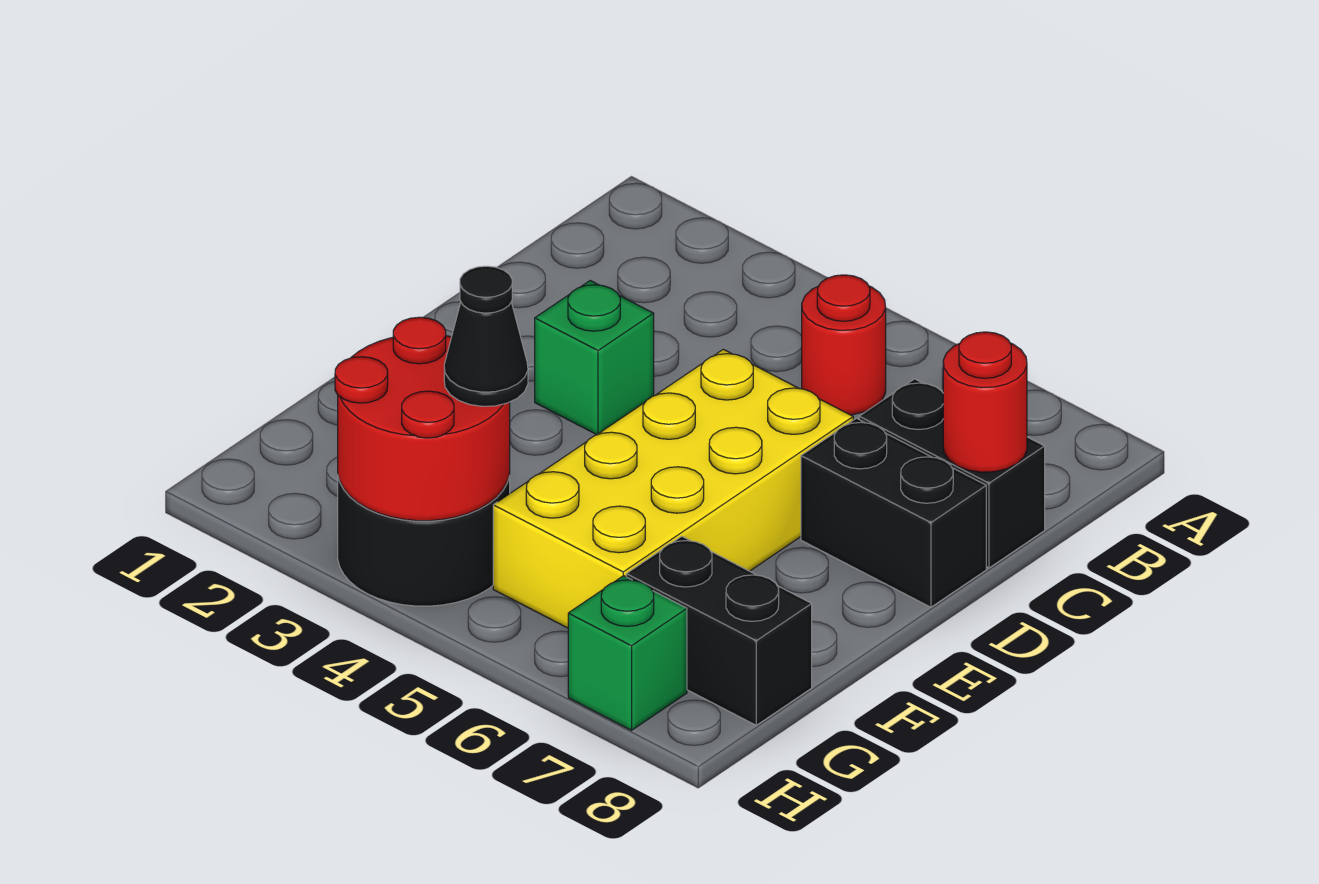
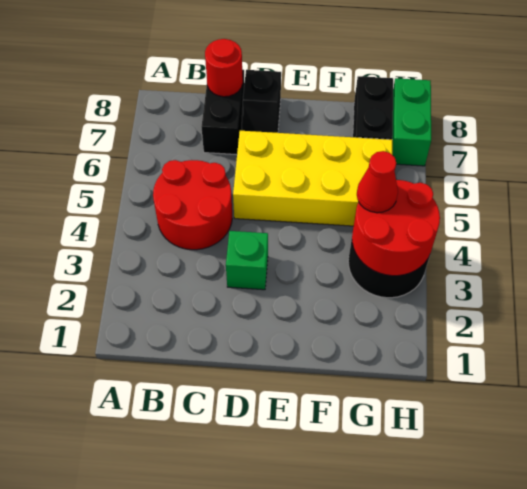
red round brick B5 level 1 -> red round brick B4:C5 level 1
black brick D7:D8 level 1 -> black slope D7:D8 level 1 top 8
black cone G4 level 3 -> red cone G4 level 3
green brick H7 level 1 -> green brick H7:H8 level 1

